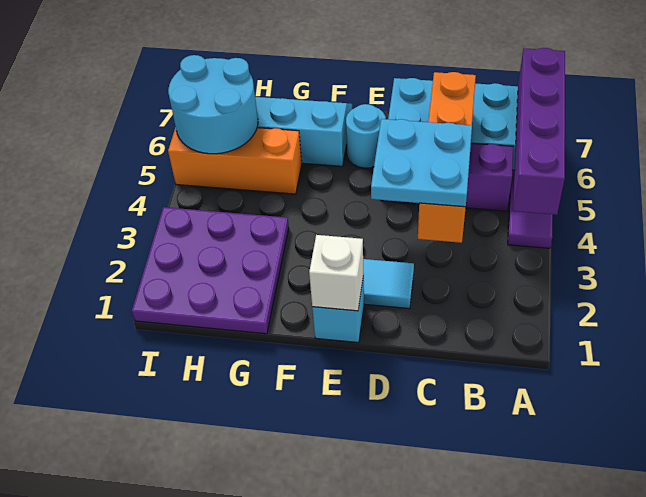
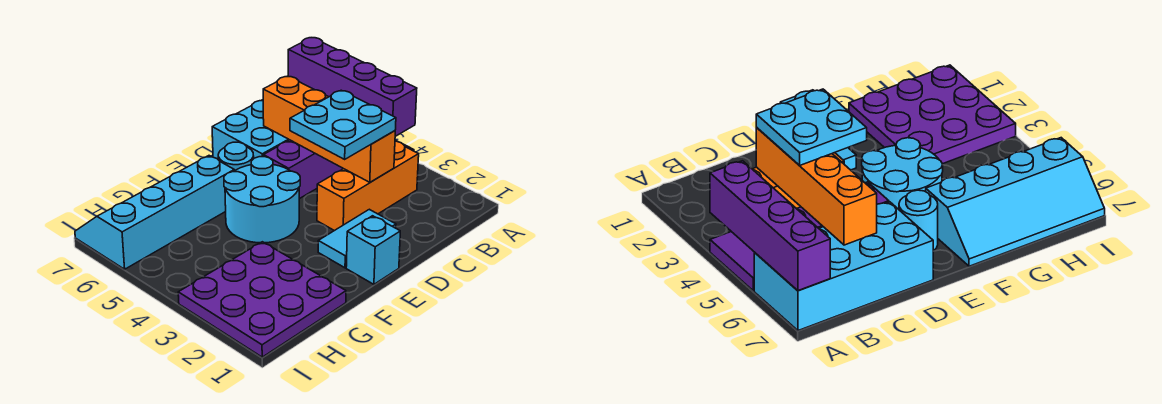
white brick E1 level 2 -> none
orange brick G5:I5 level 1 -> orange brick B3:D3 level 1
cyan round brick H5:I6 level 2 -> cyan round brick E4:F5 level 1

